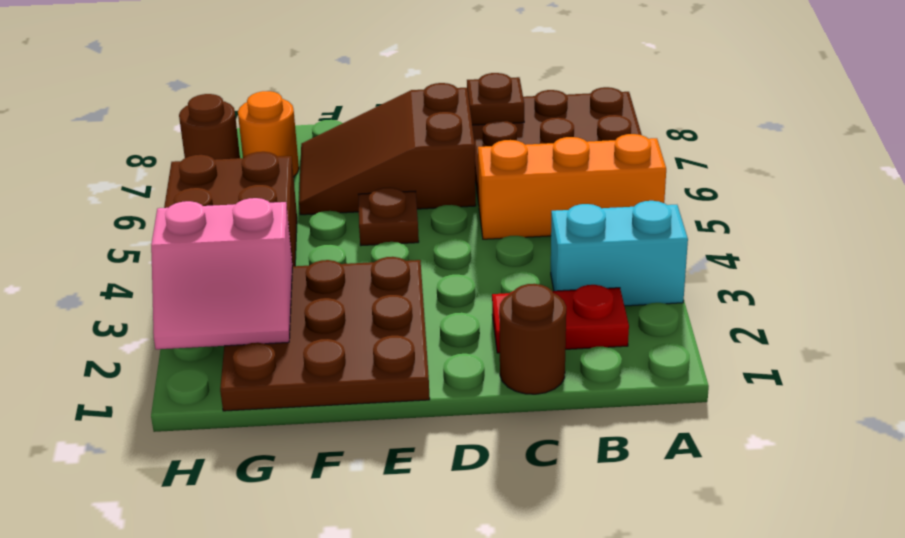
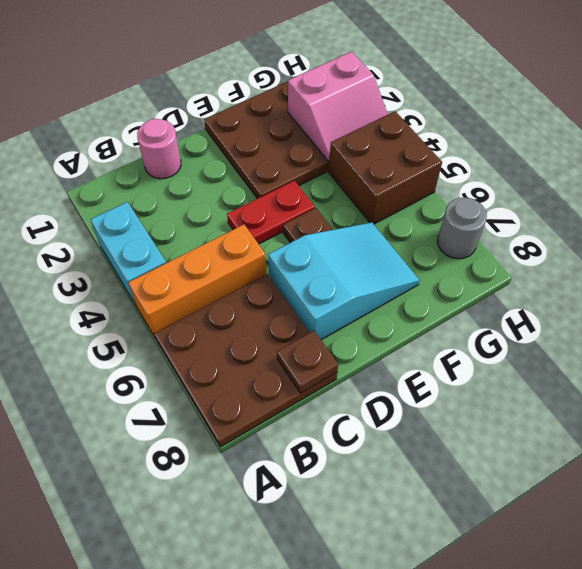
cyan brick A3:B3 level 1 -> cyan brick A3:A4 level 1
red plate B2:C2 level 1 -> red plate D4:E4 level 1
brown round brick C1 level 1 -> pink round brick C1 level 1
brown slope D6:F7 level 1 top D -> cyan slope D6:F7 level 1 top D
pink slope G2:H3 level 2 top 3 -> pink slope G2:H3 level 2 top 2
orange round brick G7 level 1 -> none
brown round brick H7 level 1 -> grey round brick H7 level 1

